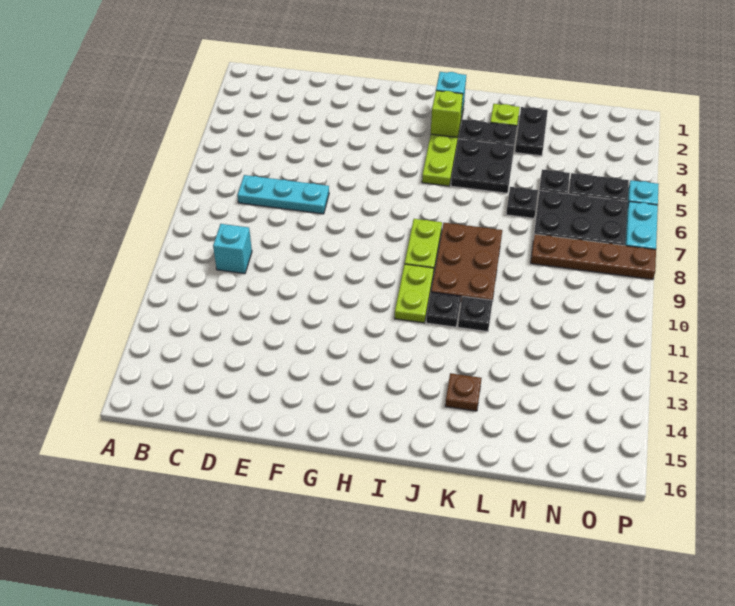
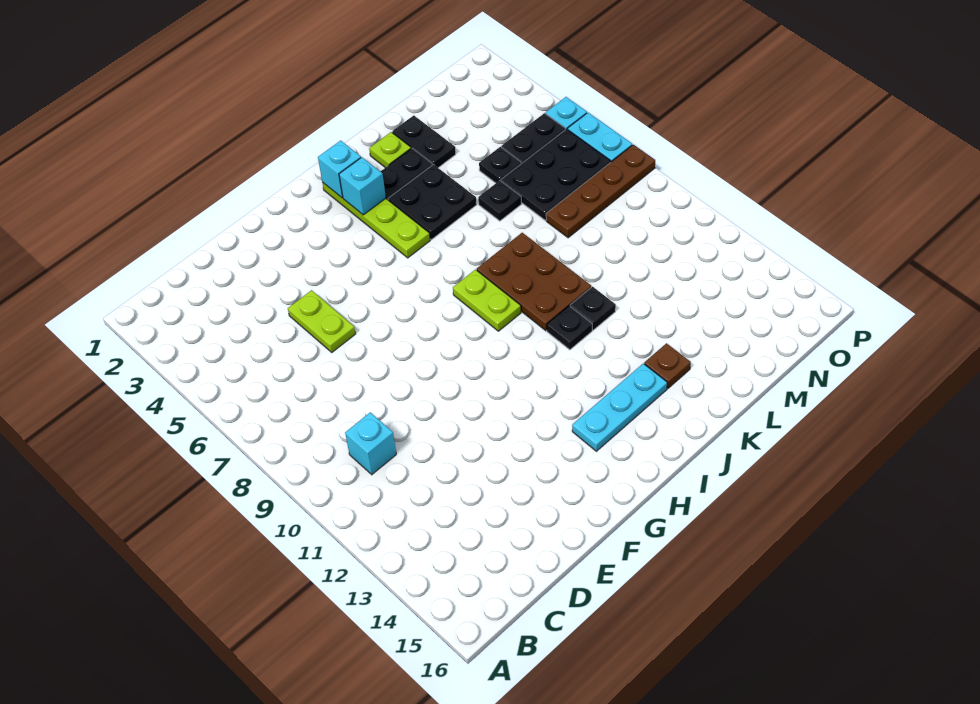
cyan plate C7:E7 level 1 -> cyan plate H14:J14 level 1
lime brick I3 level 2 -> cyan brick I3 level 2
lime plate I10:I11 level 1 -> lime plate E5:E6 level 1

